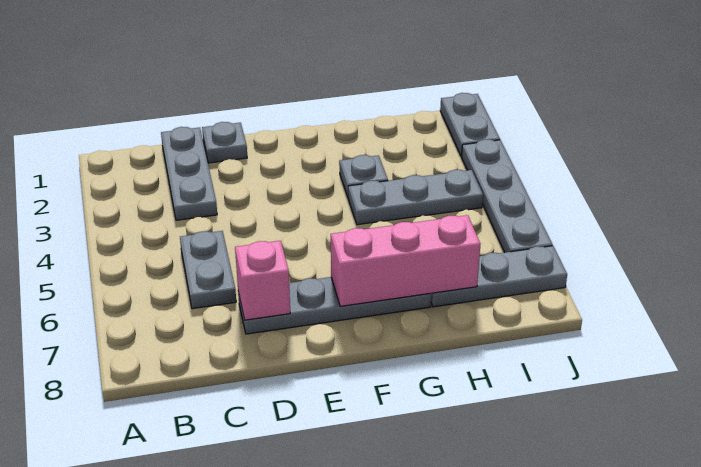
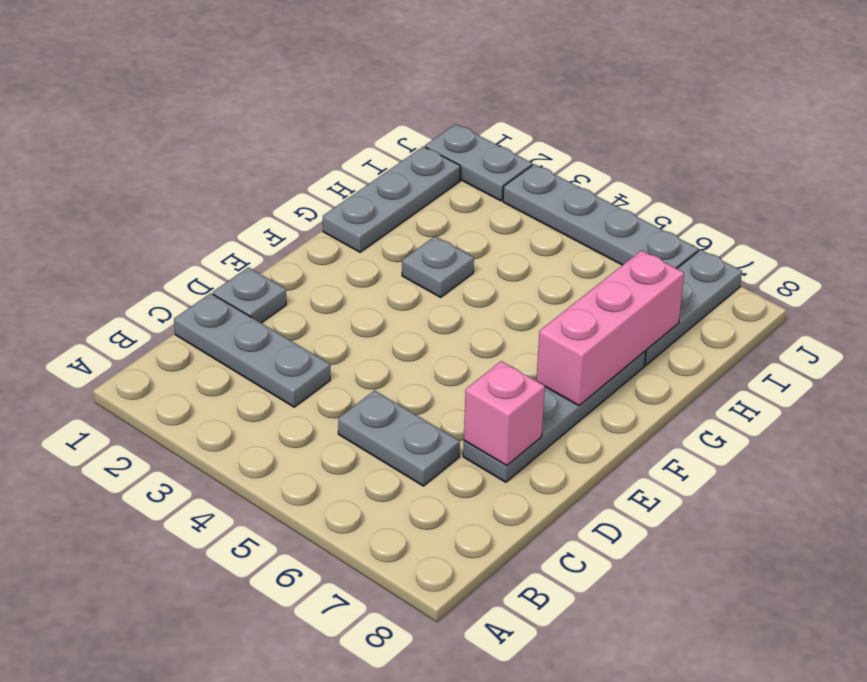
grey plate G4:I4 level 1 -> grey plate G1:I1 level 1

